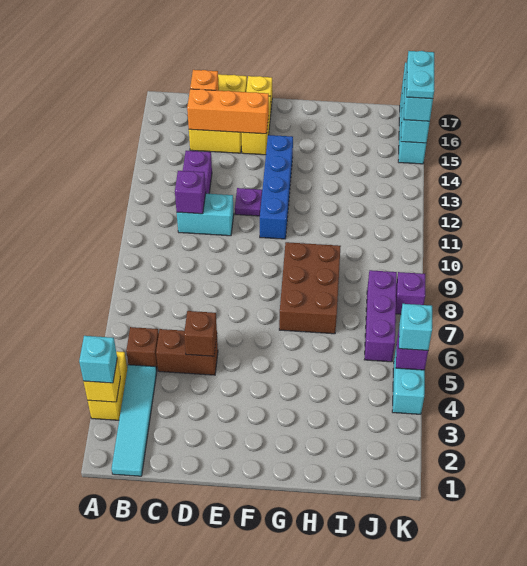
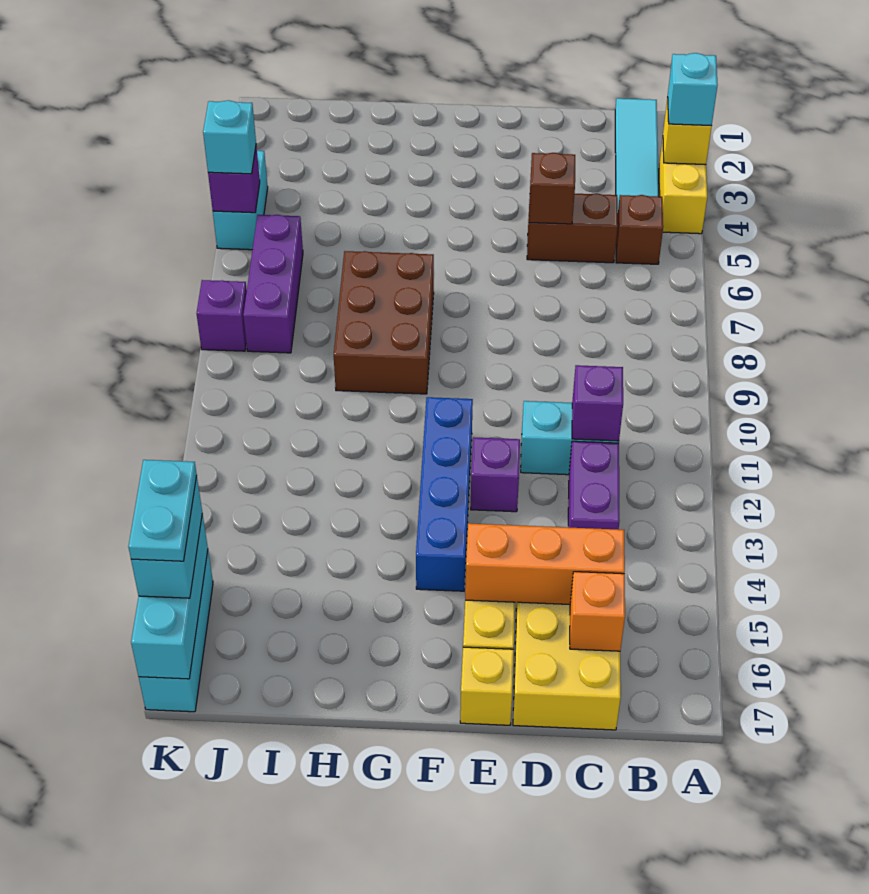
purple plate E12 level 1 -> purple brick E12 level 1

